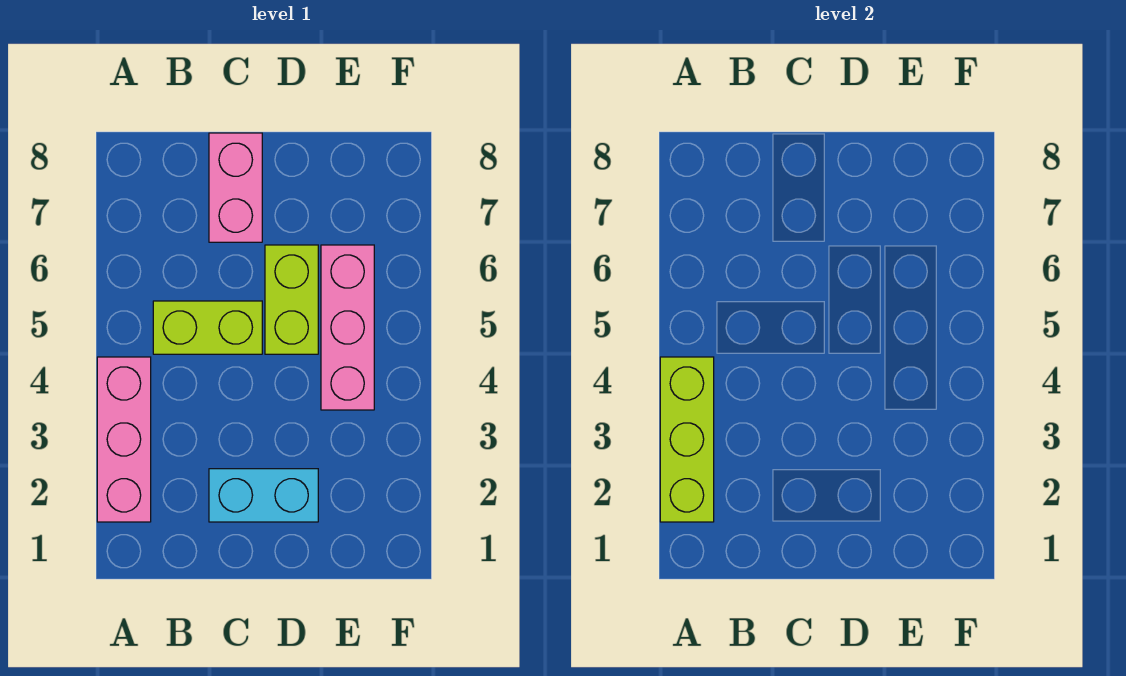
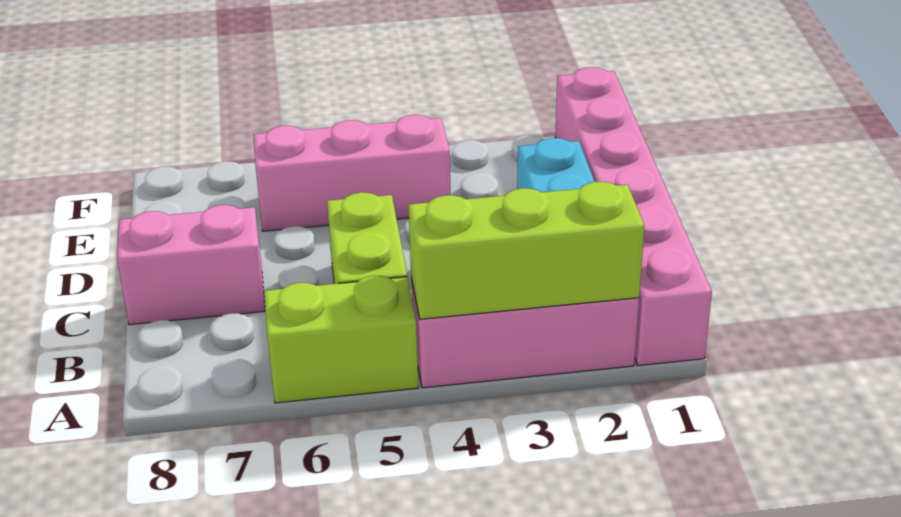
none -> pink brick A1:F1 level 1
lime brick D5:D6 level 1 -> lime brick A5:A6 level 1

